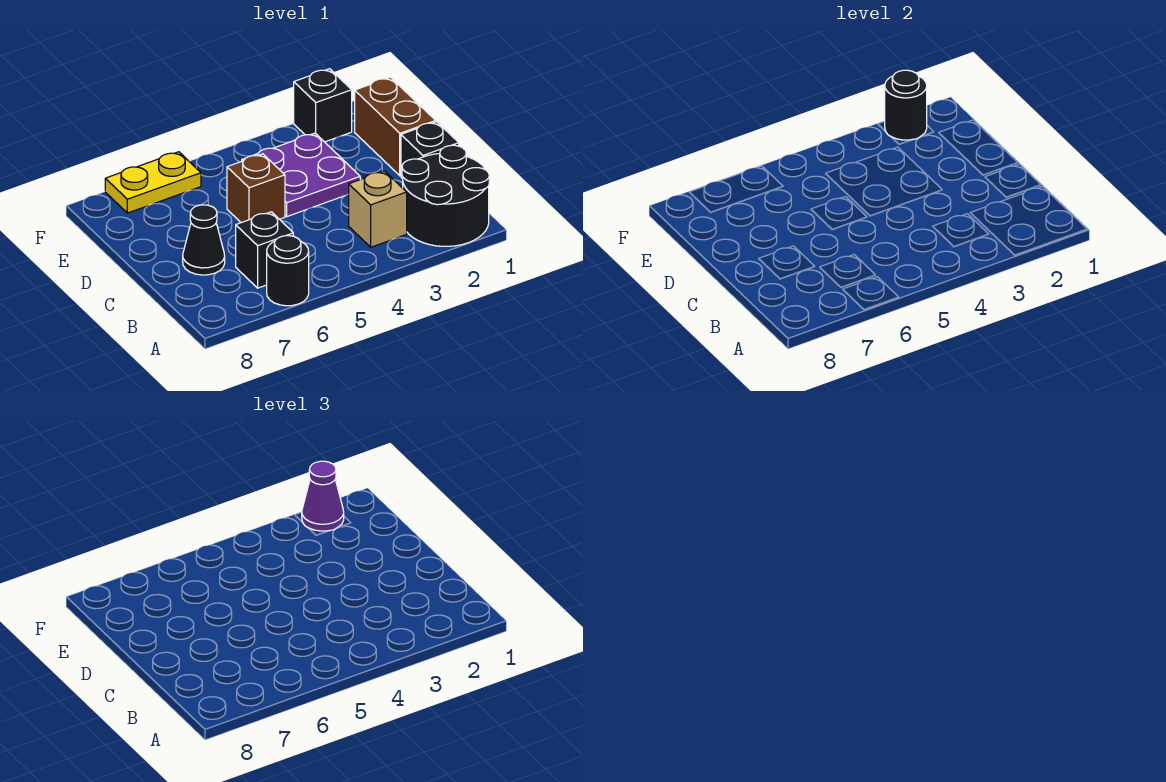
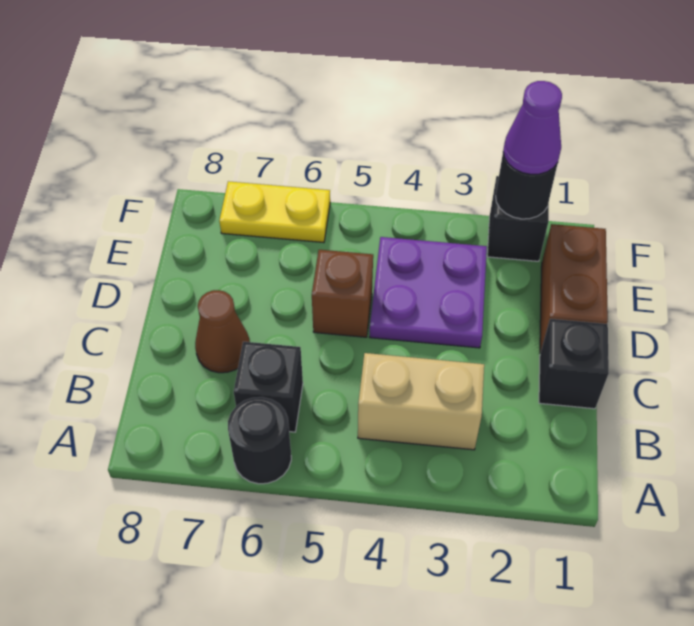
black round brick A1:B2 level 1 -> none
tan brick B3 level 1 -> tan brick B3:B4 level 1
black cone C7 level 1 -> brown cone C7 level 1

